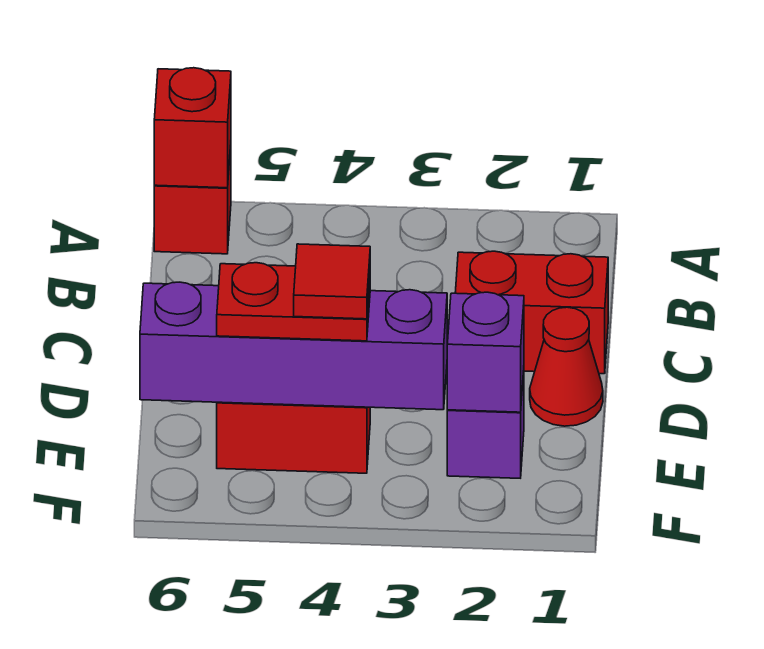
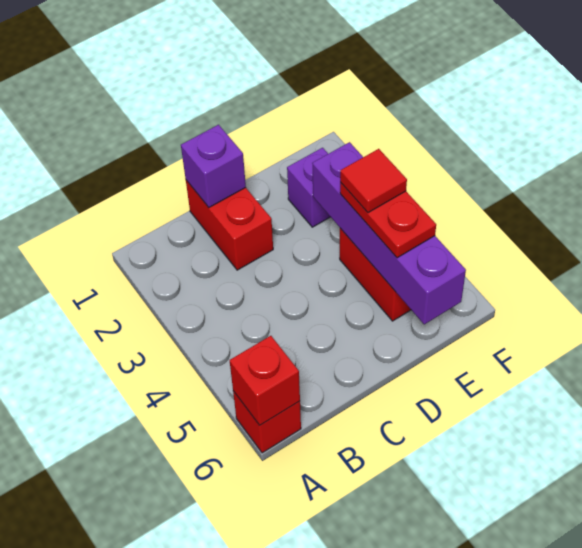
red cone D1 level 1 -> none
purple brick E2 level 2 -> purple brick C1 level 2

